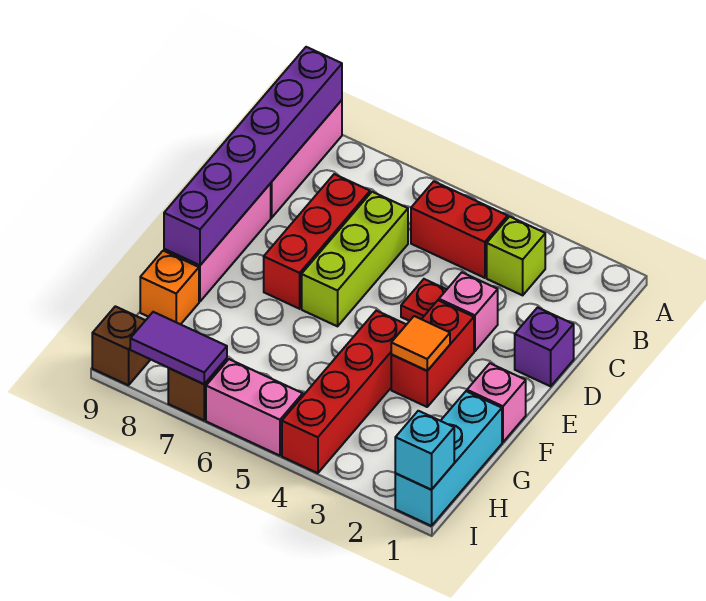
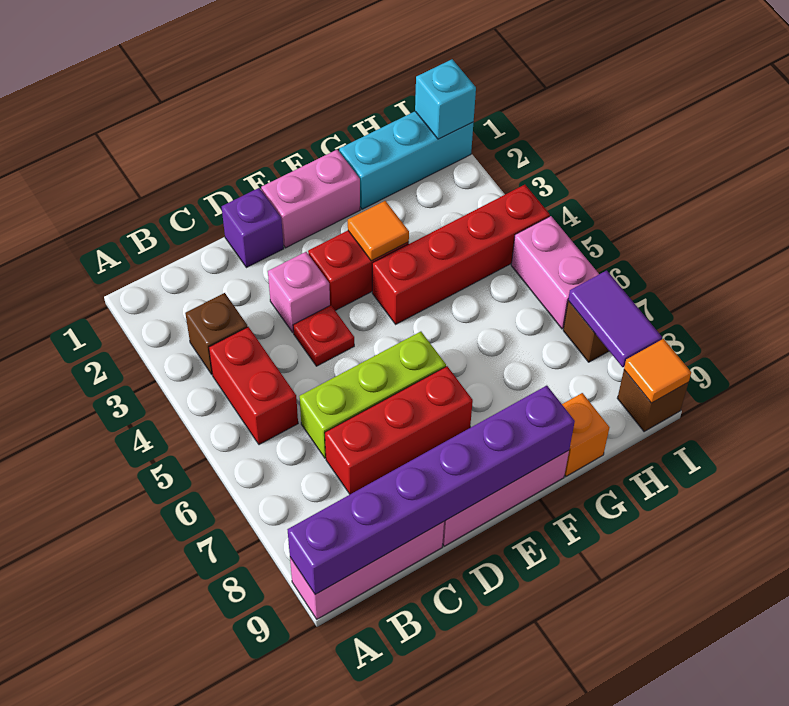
lime brick B3 level 1 -> brown brick B3 level 1
pink brick F1 level 1 -> pink brick E1:F1 level 1
none -> orange tile I9 level 2

